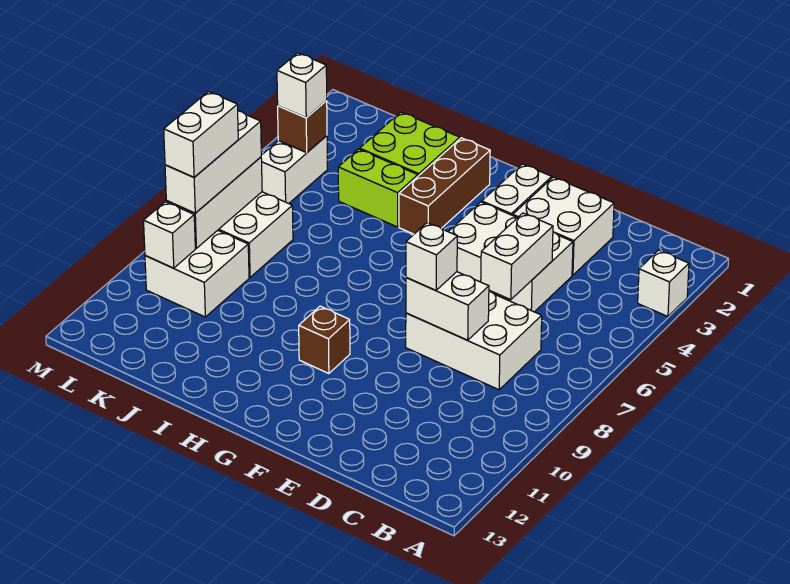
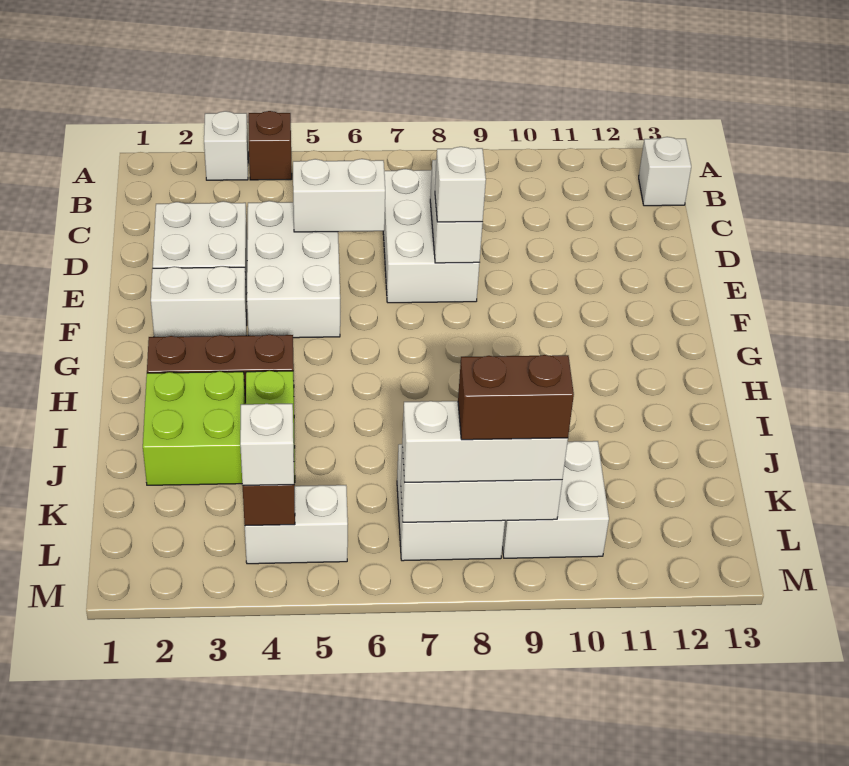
brown brick G10 level 1 -> brown brick A4 level 1
white brick L8:L9 level 4 -> brown brick L8:L9 level 4
white brick L10 level 2 -> white brick B13 level 1

